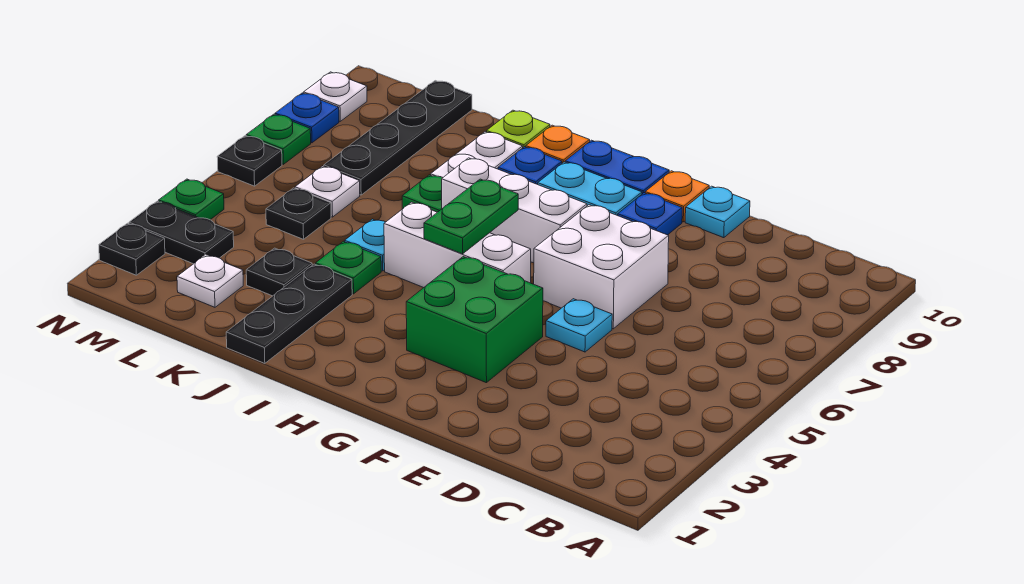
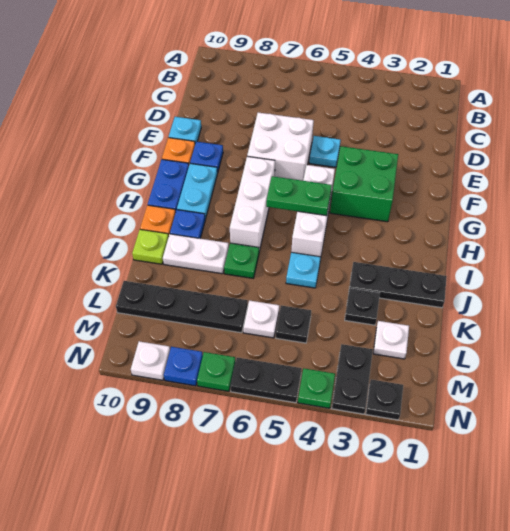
green plate J4 level 1 -> none
black plate N6 level 1 -> black plate N5:N6 level 1

